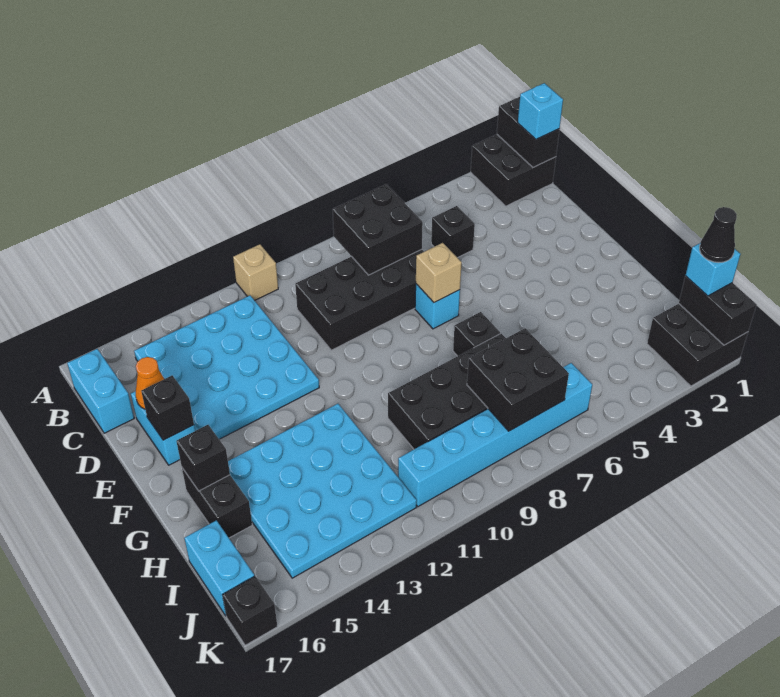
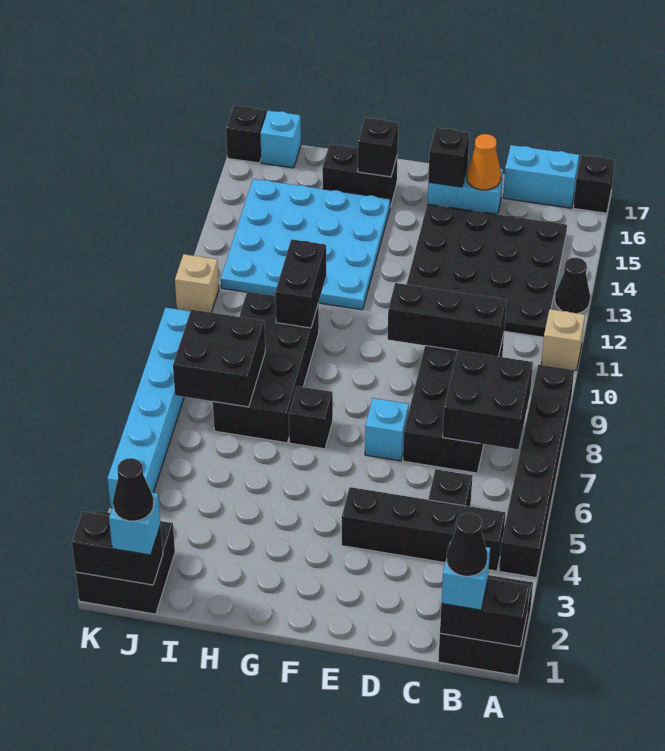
none -> black brick A4:A9 level 1
none -> black cone A13 level 1
none -> black brick A17 level 1
none -> black cone B1 level 4
none -> black brick B4:E4 level 1
cyan plate B12:E15 level 1 -> black plate B12:E15 level 1
none -> black brick C10:E10 level 2
tan brick E7 level 2 -> tan brick K11 level 1
none -> black brick H10:H11 level 2
cyan brick I17:J17 level 1 -> cyan brick J17 level 1
cyan brick J6:J11 level 1 -> cyan brick K4:K9 level 1

